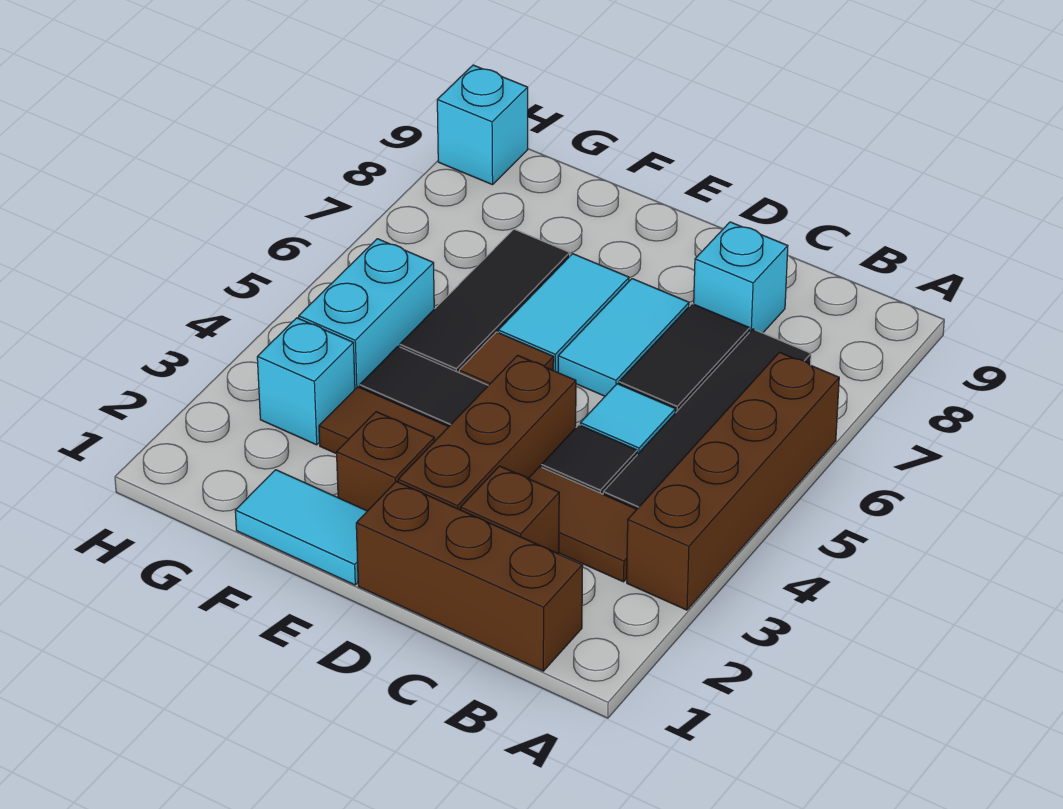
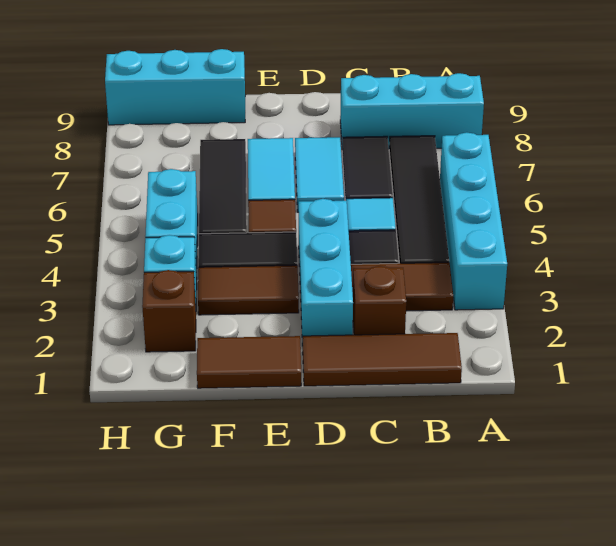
brown brick A3:A6 level 1 -> cyan brick A3:A6 level 1
brown brick B1:D1 level 1 -> brown tile B1:D1 level 1
cyan brick C8 level 1 -> cyan brick A8:C8 level 1
brown brick D2:D4 level 1 -> cyan brick D2:D4 level 1
cyan tile E1:F1 level 1 -> brown tile E1:F1 level 1
brown brick E2 level 1 -> brown brick G2 level 1
cyan brick H9 level 1 -> cyan brick F9:H9 level 1

